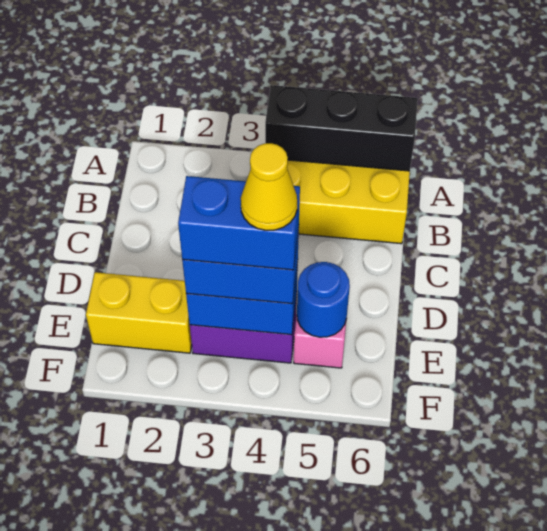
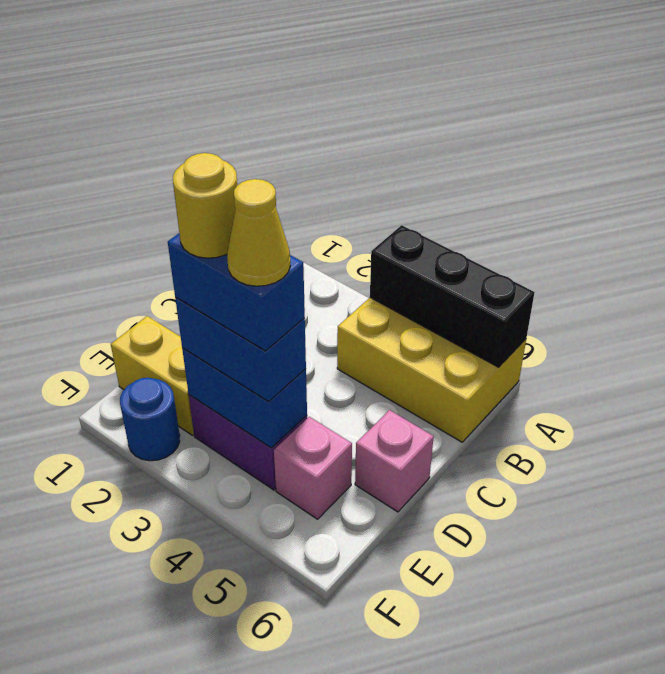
none -> pink brick D6 level 1
none -> yellow round brick E3 level 5
blue round brick E5 level 2 -> blue round brick F2 level 1

